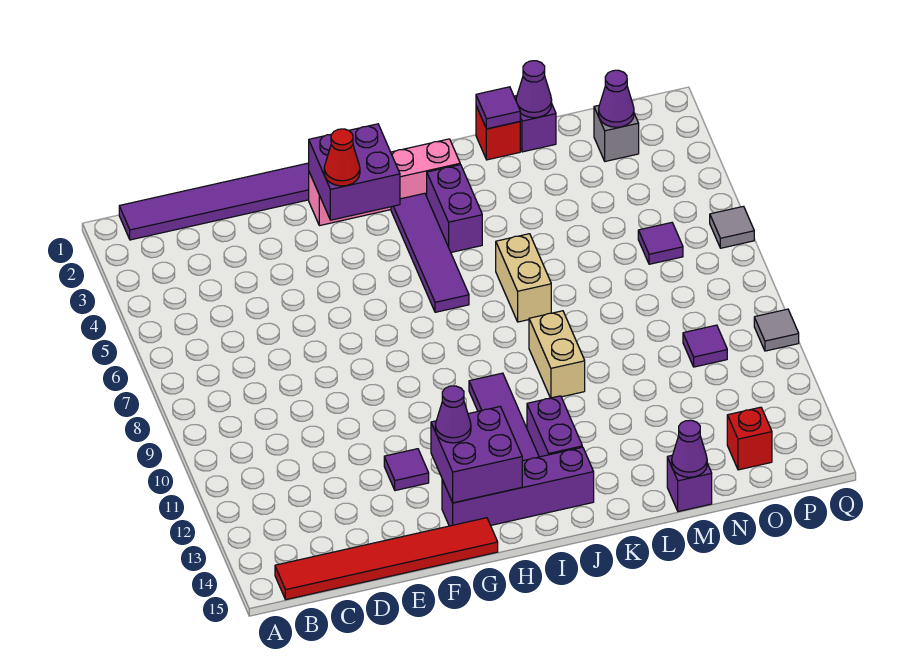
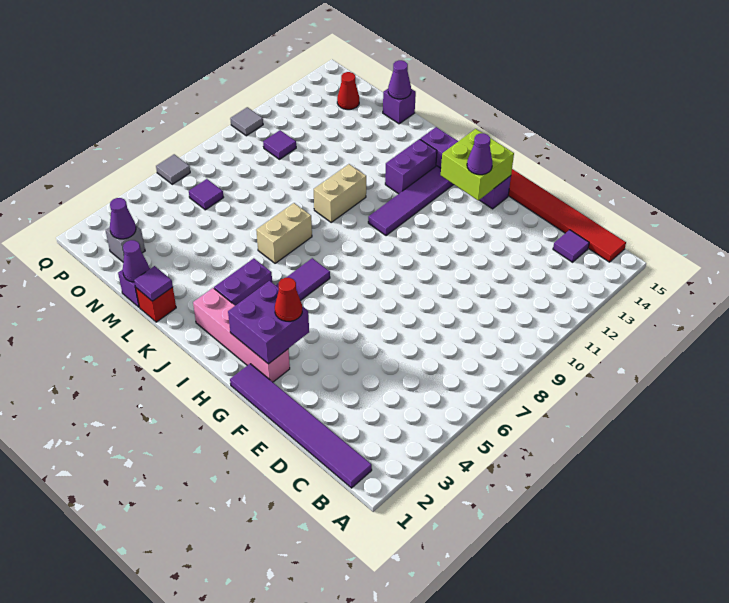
purple tile F12 level 1 -> purple tile C14 level 1
purple brick G13:H14 level 2 -> lime brick G13:H14 level 2
red brick O14 level 1 -> red cone O14 level 1

